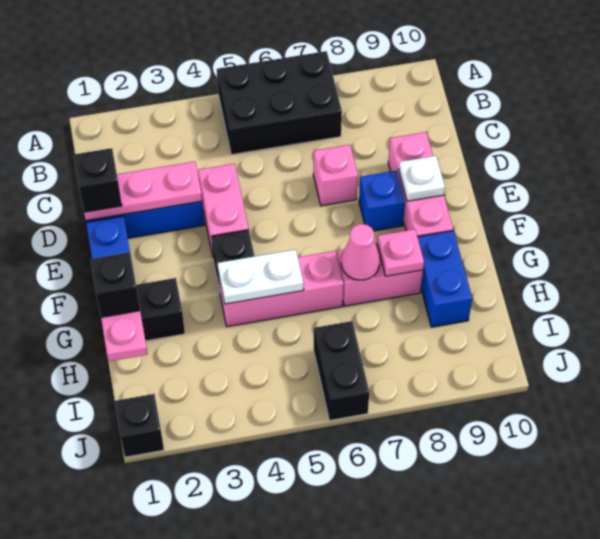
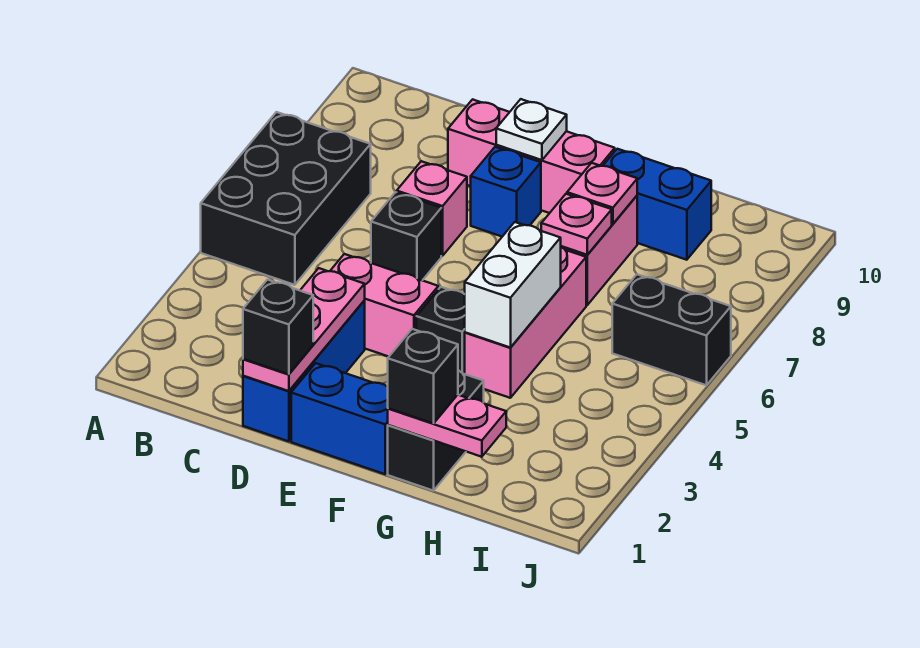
white plate G4:G5 level 2 -> white brick G4:G5 level 2
pink cone G7 level 2 -> pink plate G7 level 2
black brick J1 level 1 -> black brick D6 level 1

